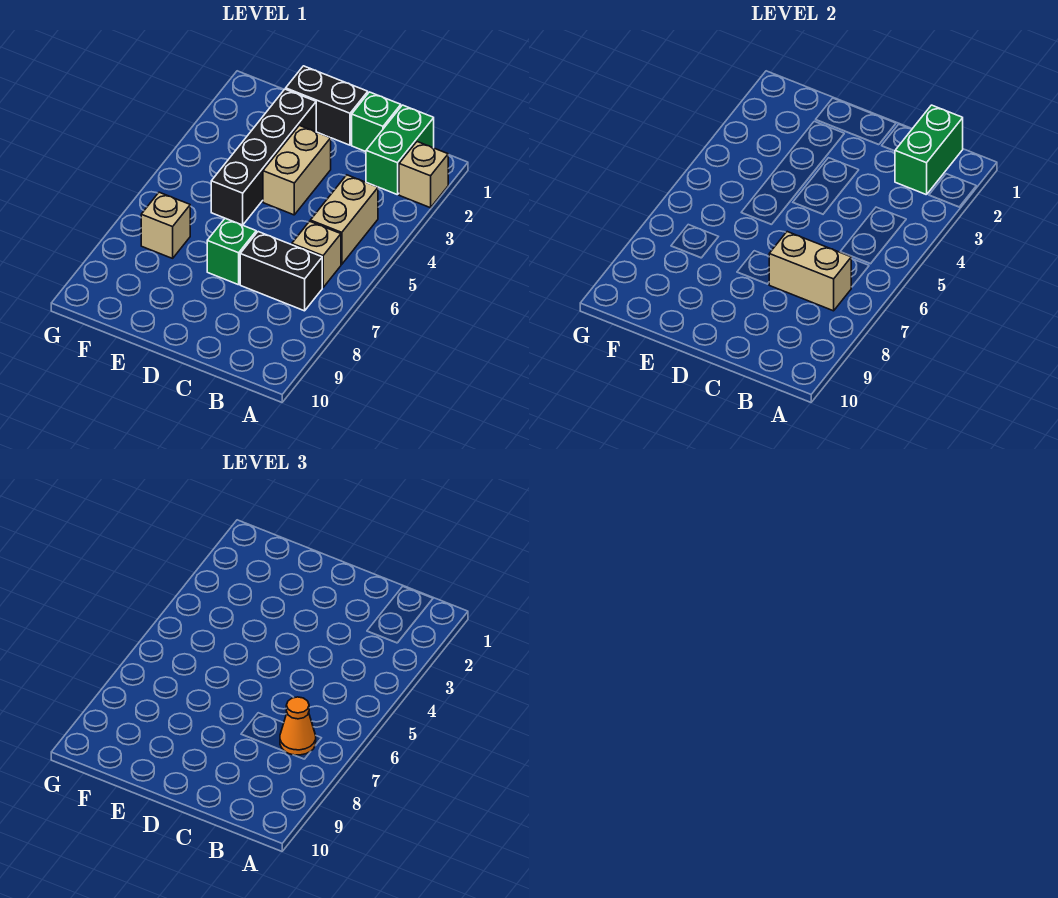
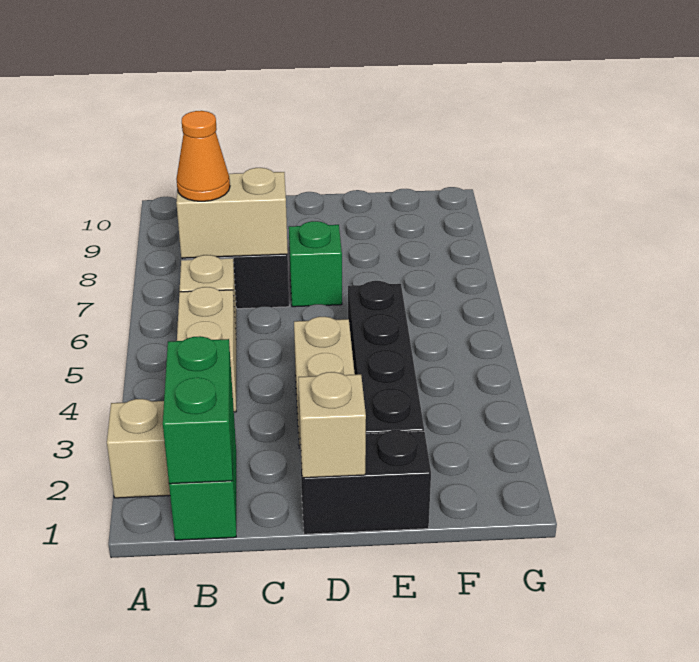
green brick C1 level 1 -> none
tan brick F7 level 1 -> tan brick D1 level 2

